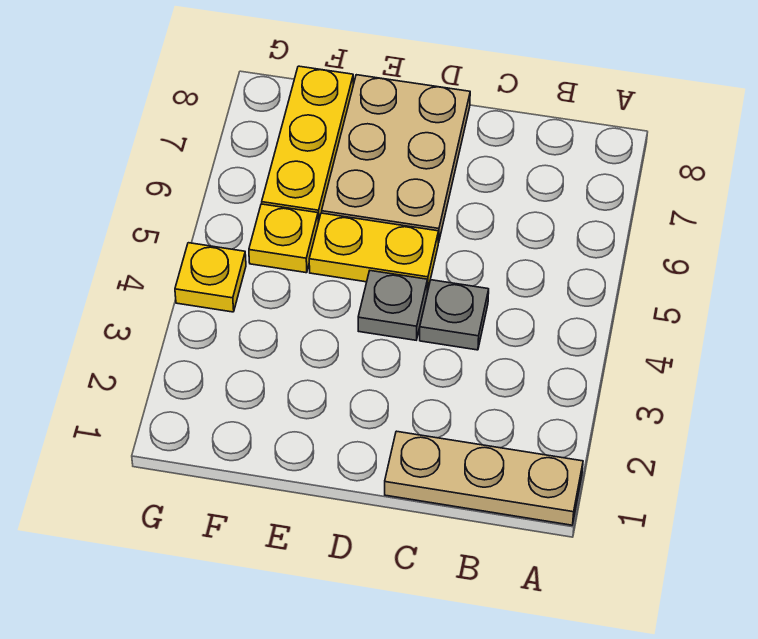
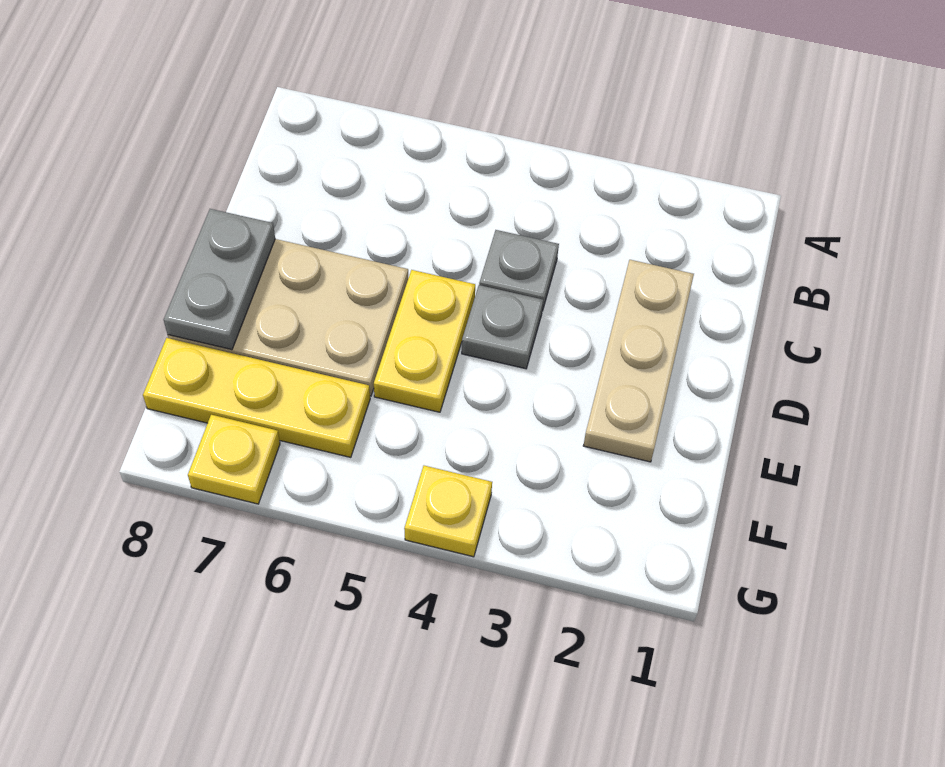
tan plate A1:C1 level 1 -> tan plate C2:E2 level 1
none -> grey plate D8:E8 level 2
yellow plate F5 level 1 -> yellow plate G7 level 1

